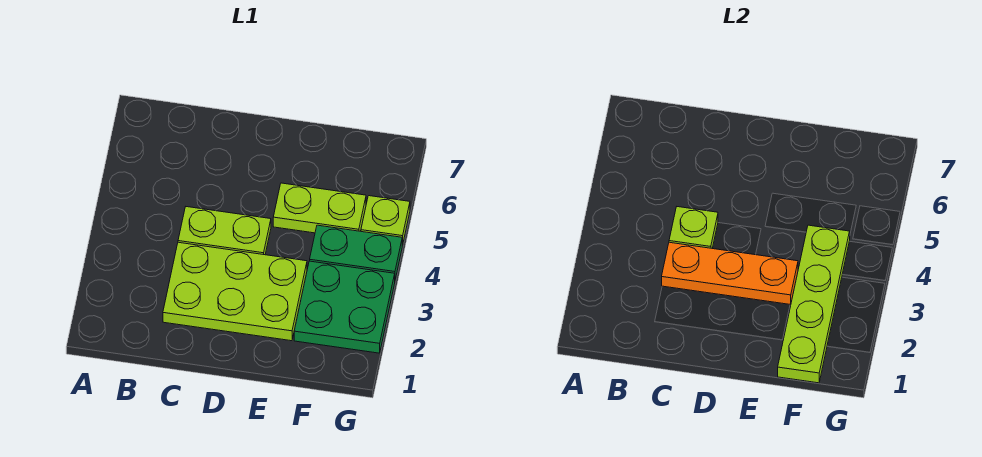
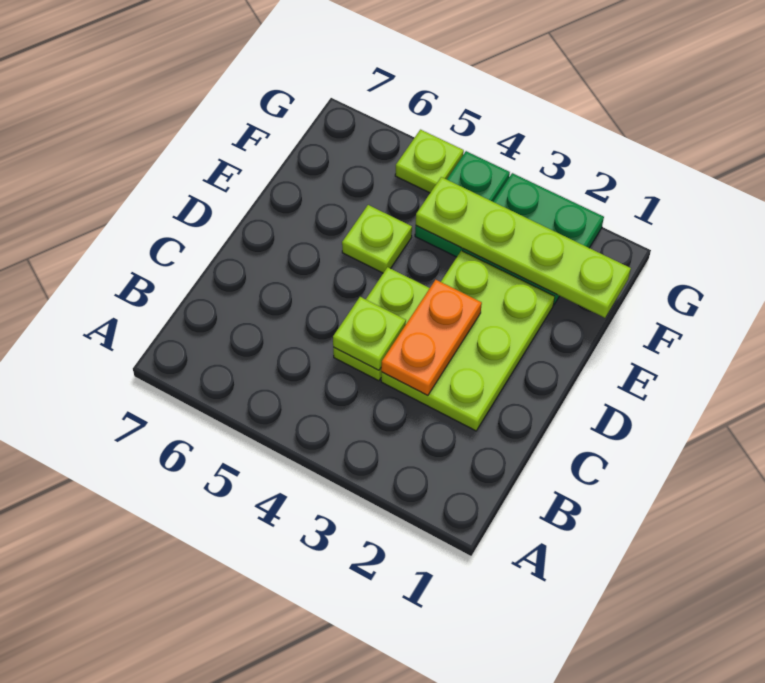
orange plate C3:E3 level 2 -> orange plate C3:D3 level 2
lime plate E5:F5 level 1 -> lime plate E5 level 1

